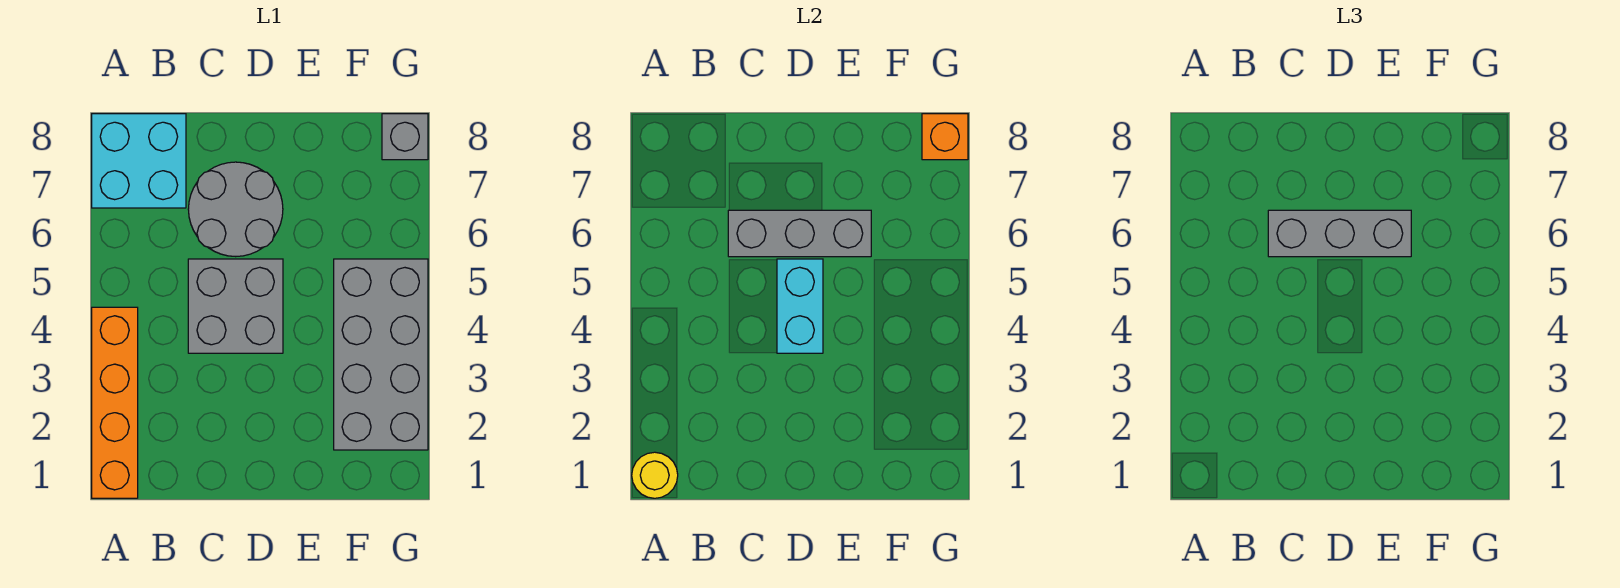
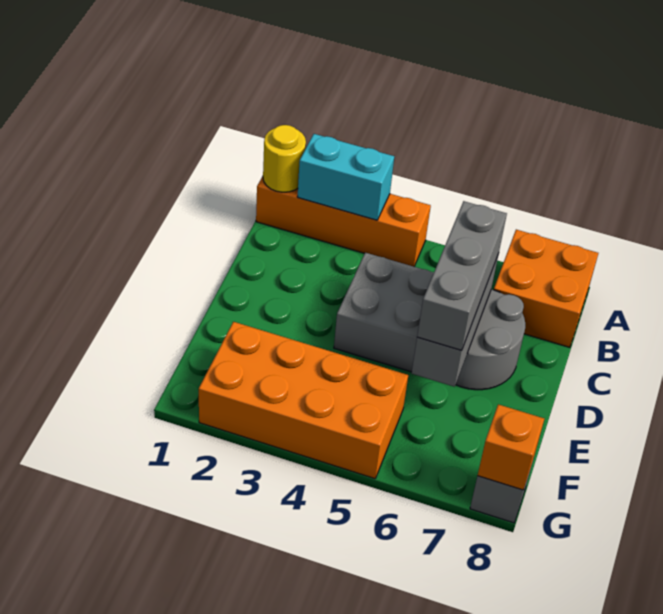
cyan brick A7:B8 level 1 -> orange brick A7:B8 level 1
cyan brick D4:D5 level 2 -> cyan brick A2:A3 level 2
grey brick F2:G5 level 1 -> orange brick F2:G5 level 1

